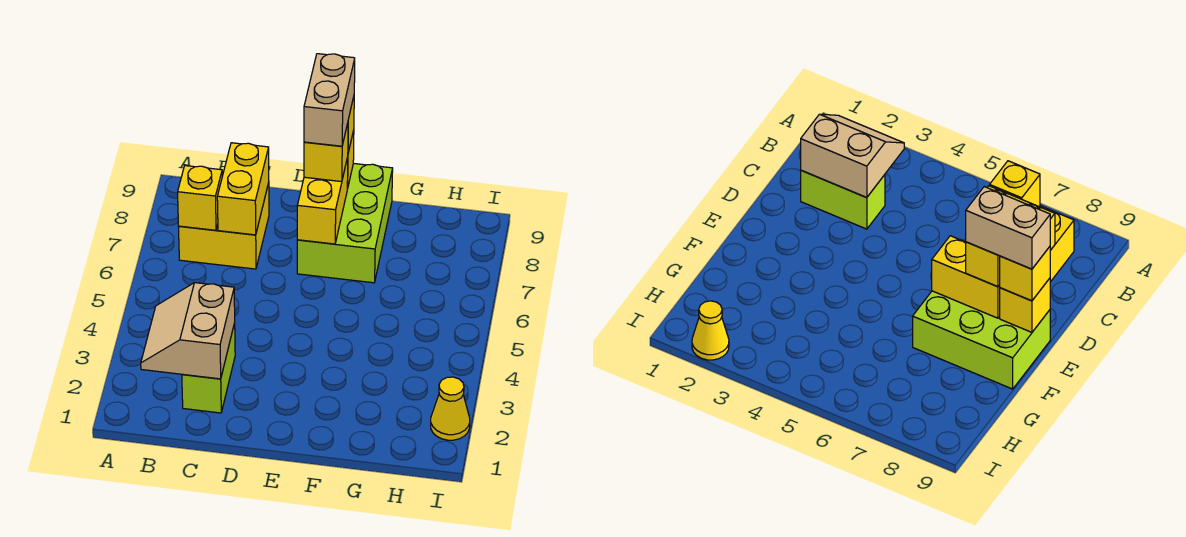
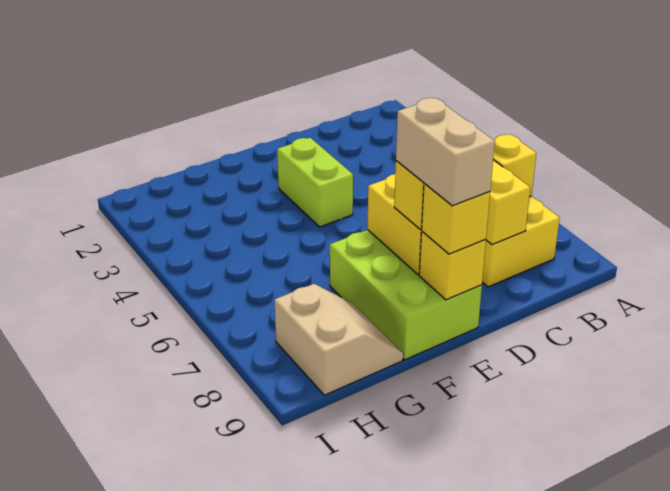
tan slope B2:C3 level 2 top C -> tan slope G8:H9 level 1 top H
lime brick C2:C3 level 1 -> lime brick E3:E4 level 1
yellow cone I2 level 1 -> none

